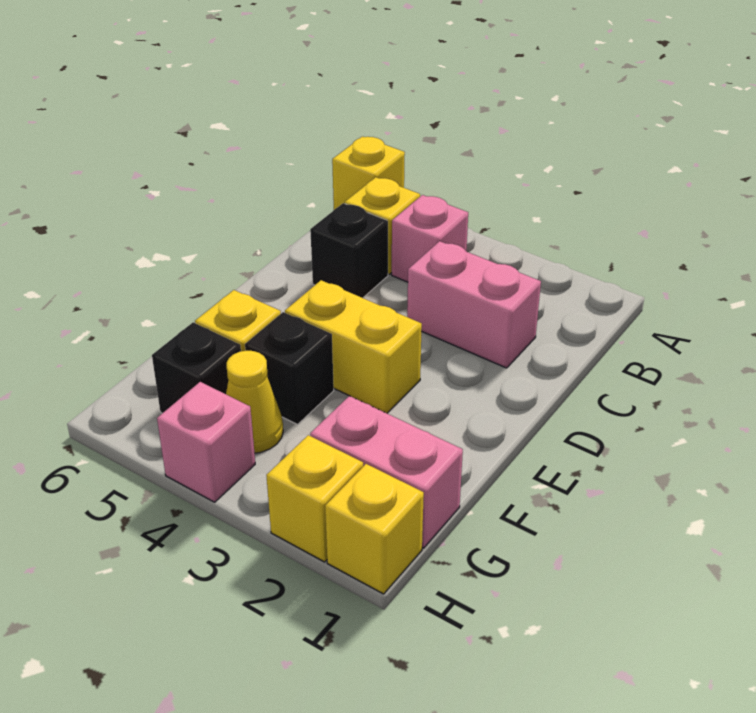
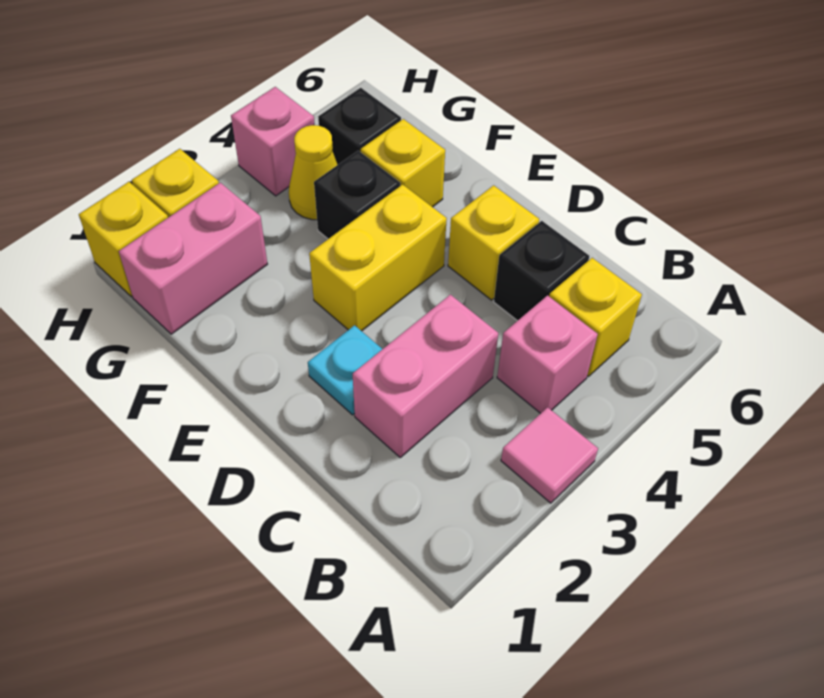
none -> pink tile A3 level 1
yellow brick A6 level 1 -> yellow brick D5 level 1
none -> cyan plate D2 level 1

